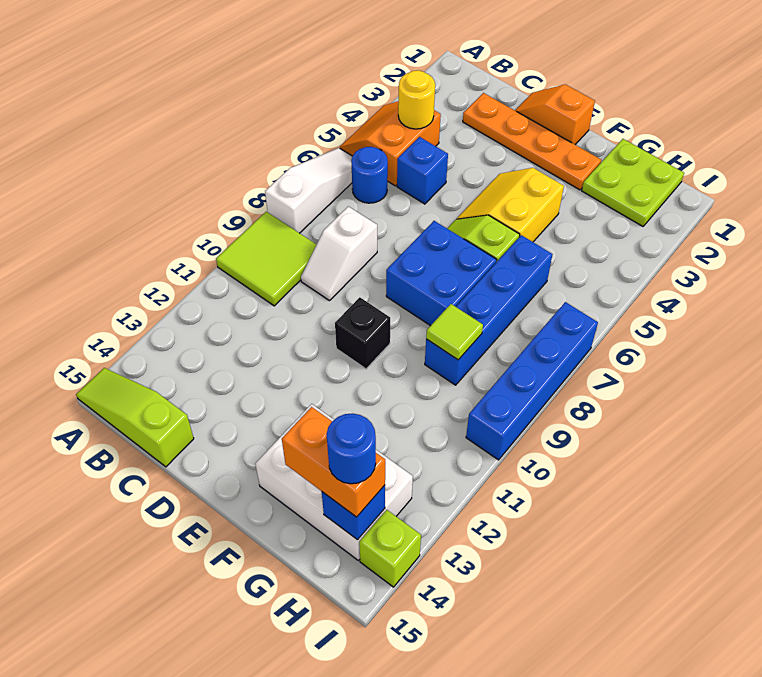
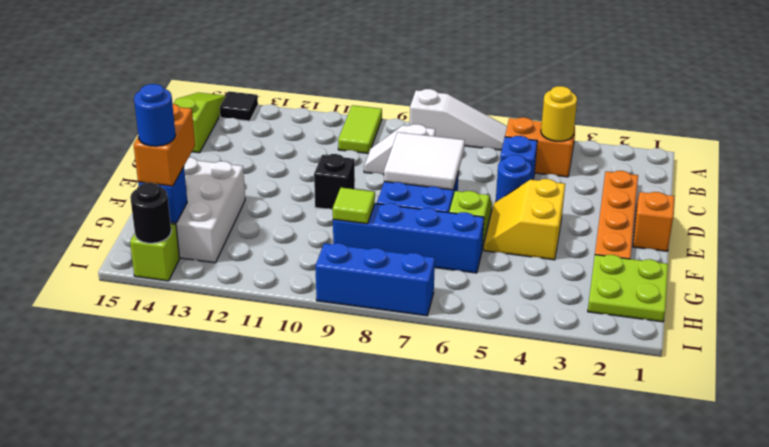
lime tile A9:B10 level 1 -> lime tile A10:B10 level 1
none -> black tile A14 level 1
blue round brick B6 level 1 -> blue round brick D5 level 1
none -> white tile D7:E8 level 2
yellow slope E4:F5 level 1 top F -> yellow slope E4:F5 level 1 top 4
blue brick I7:I10 level 1 -> blue brick I7:I9 level 1
none -> black round brick I14 level 2

